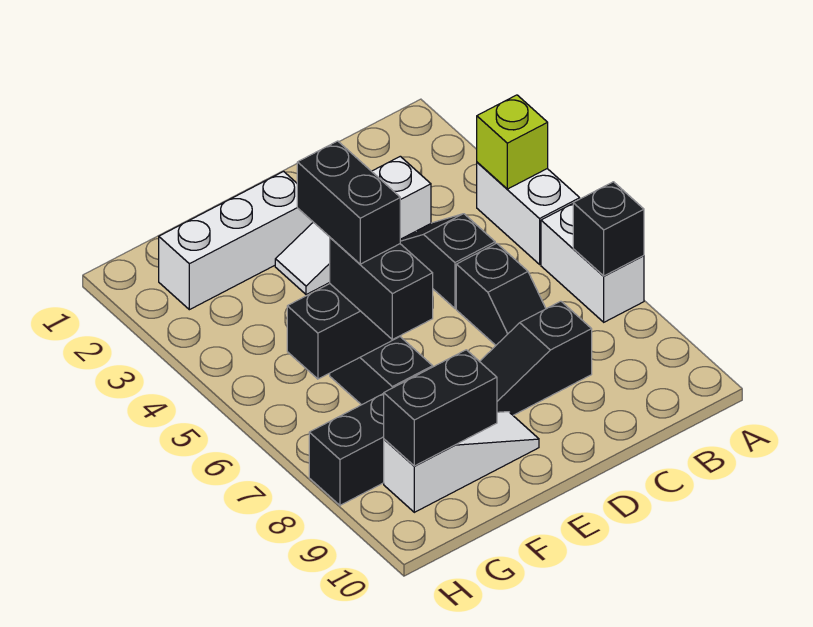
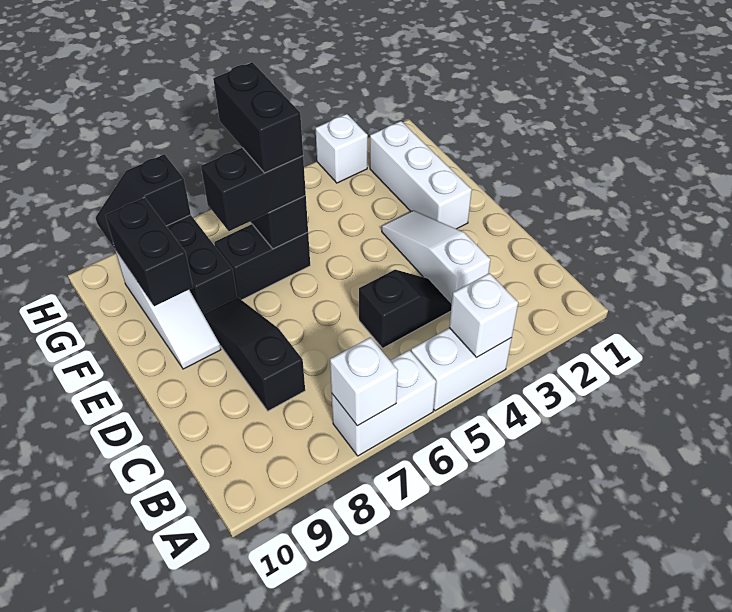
lime brick A4 level 2 -> white brick A4 level 2
black brick A7 level 2 -> white brick A7 level 2
black slope C6:C7 level 1 top 6 -> black slope H8:H9 level 2 top 8
black brick F5:F6 level 4 -> black brick F6:G6 level 4
none -> white brick H3 level 1

